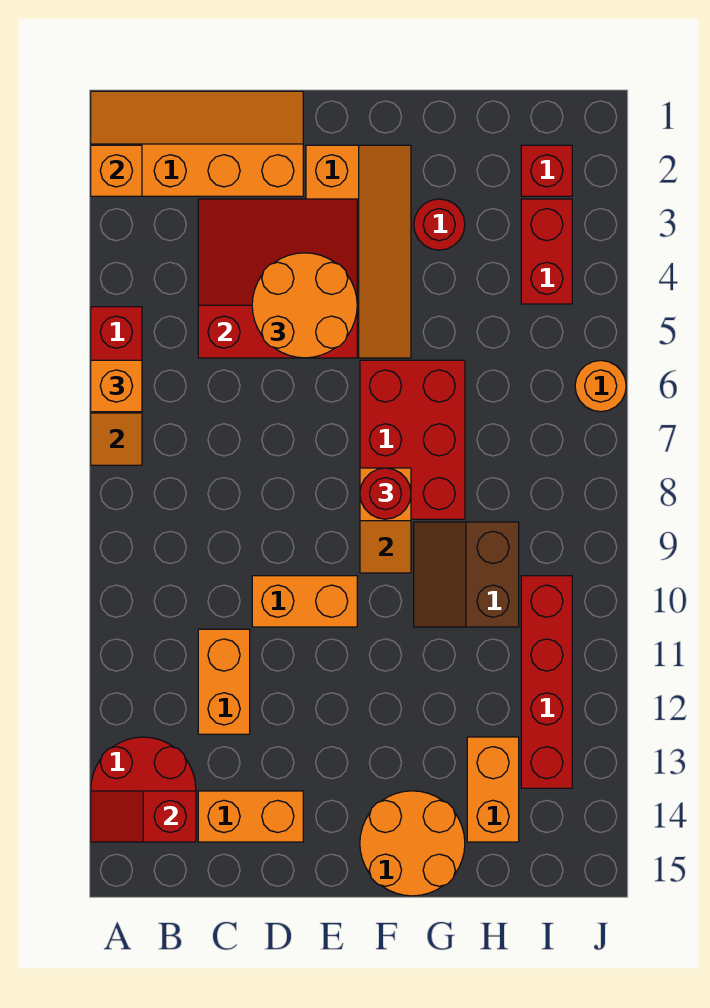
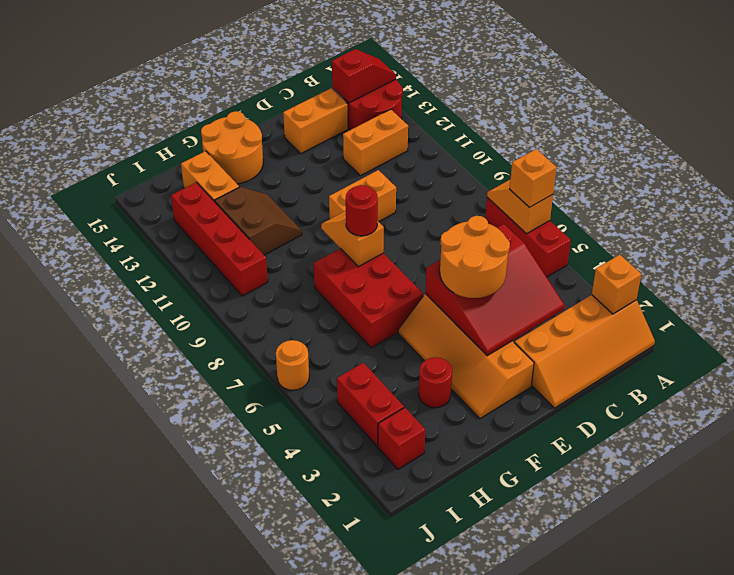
orange brick C11:C12 level 1 -> orange brick B12:C12 level 1
brown slope G9:H10 level 1 top H -> brown slope G11:H12 level 1 top H

